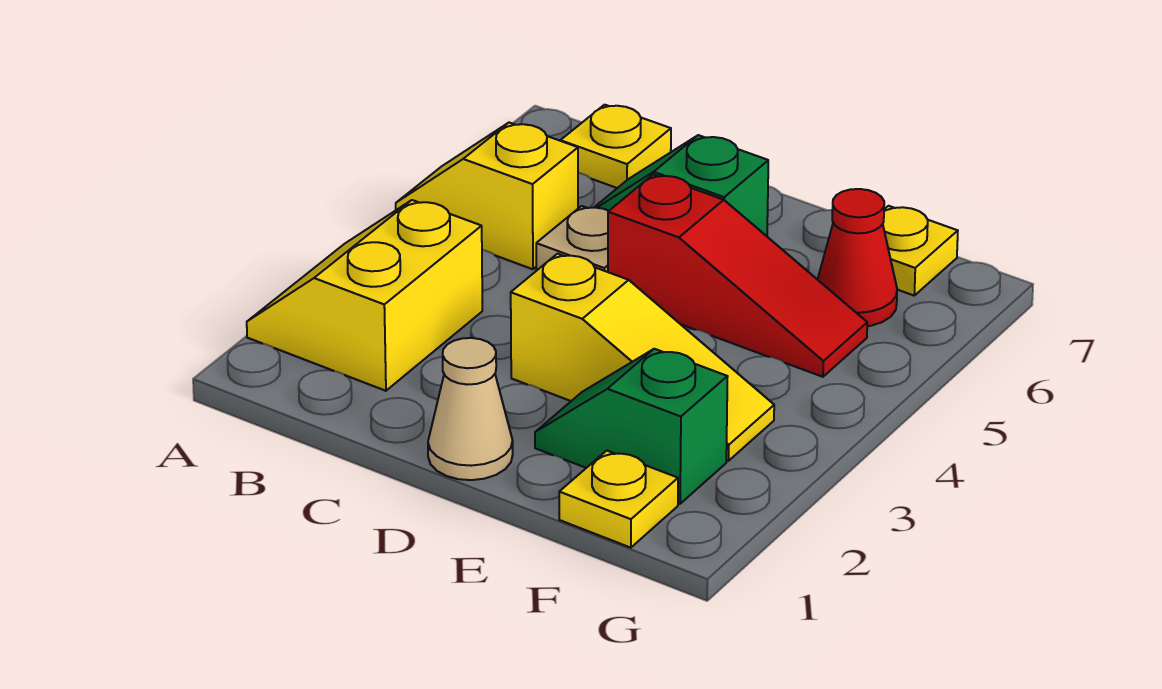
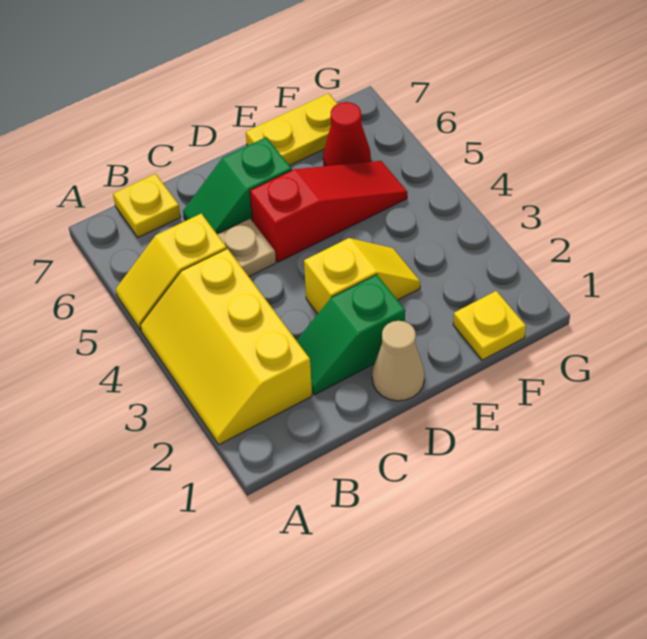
yellow slope A2:B3 level 1 top B -> yellow slope A2:B4 level 1 top B
yellow slope D3:F3 level 1 top D -> yellow slope D3:E3 level 1 top D
green slope E2:F2 level 1 top F -> green slope C2:D2 level 1 top D
yellow plate F7 level 1 -> yellow plate E7:F7 level 1

